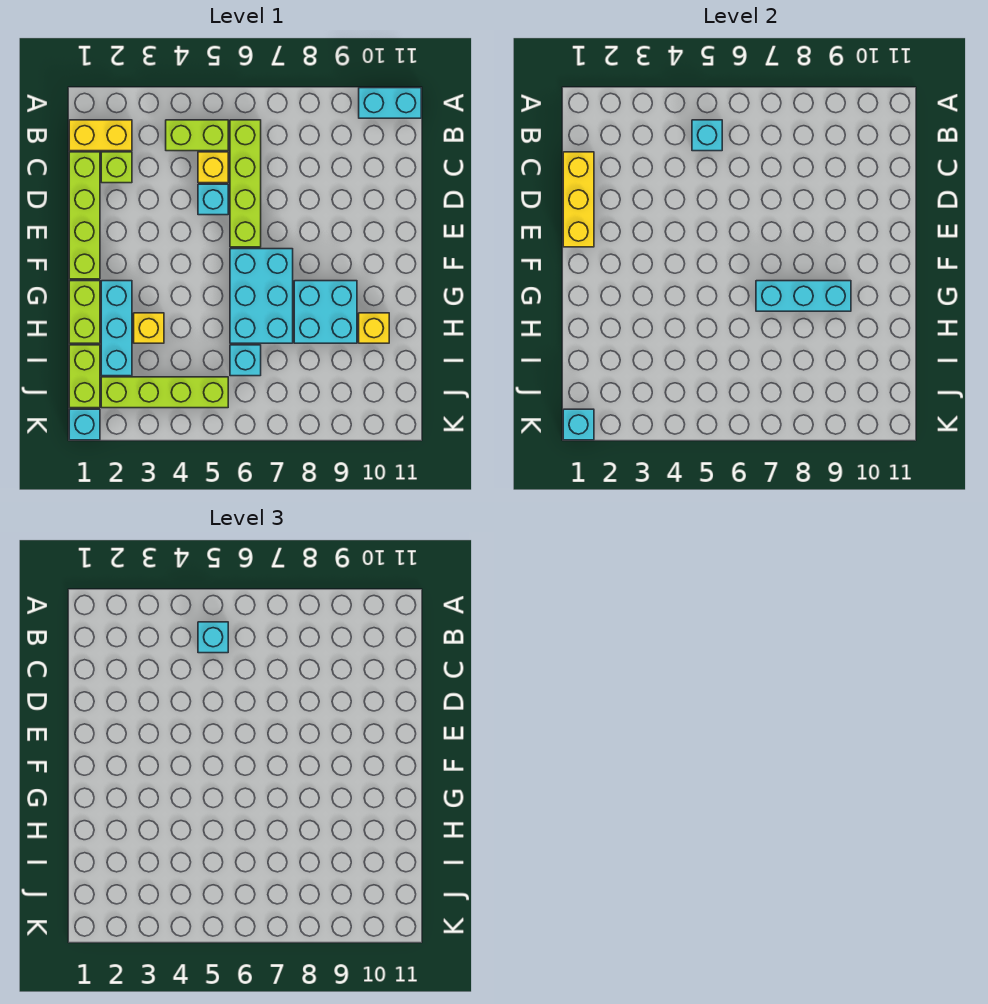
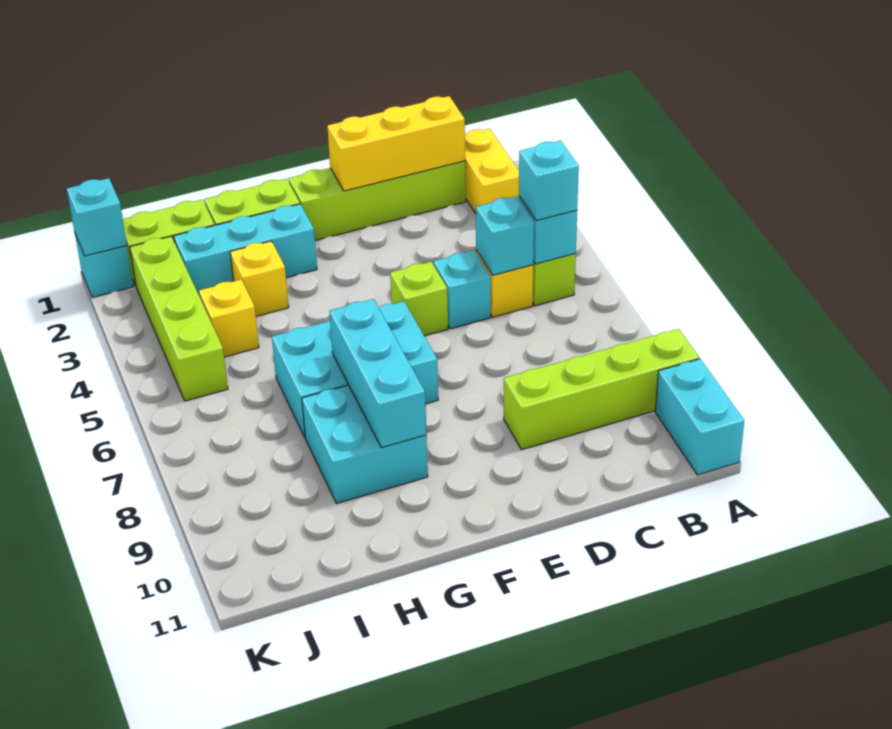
lime brick B6:E6 level 1 -> lime brick A9:D9 level 1
lime brick C2 level 1 -> lime brick E5 level 1
yellow brick H10 level 1 -> yellow brick I4 level 1
cyan brick I6 level 1 -> cyan brick C5 level 2

